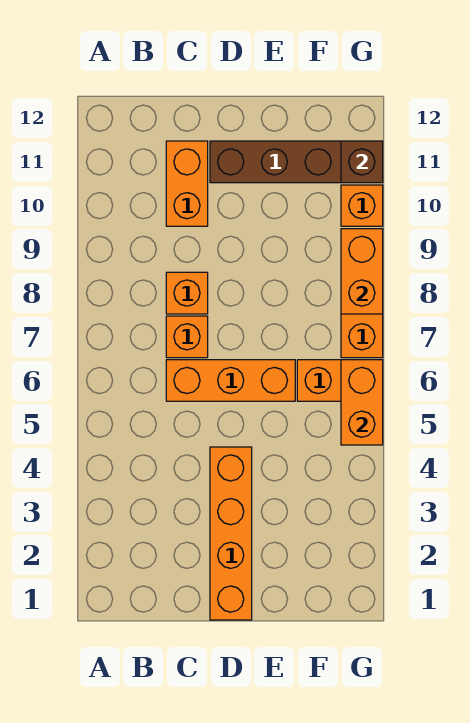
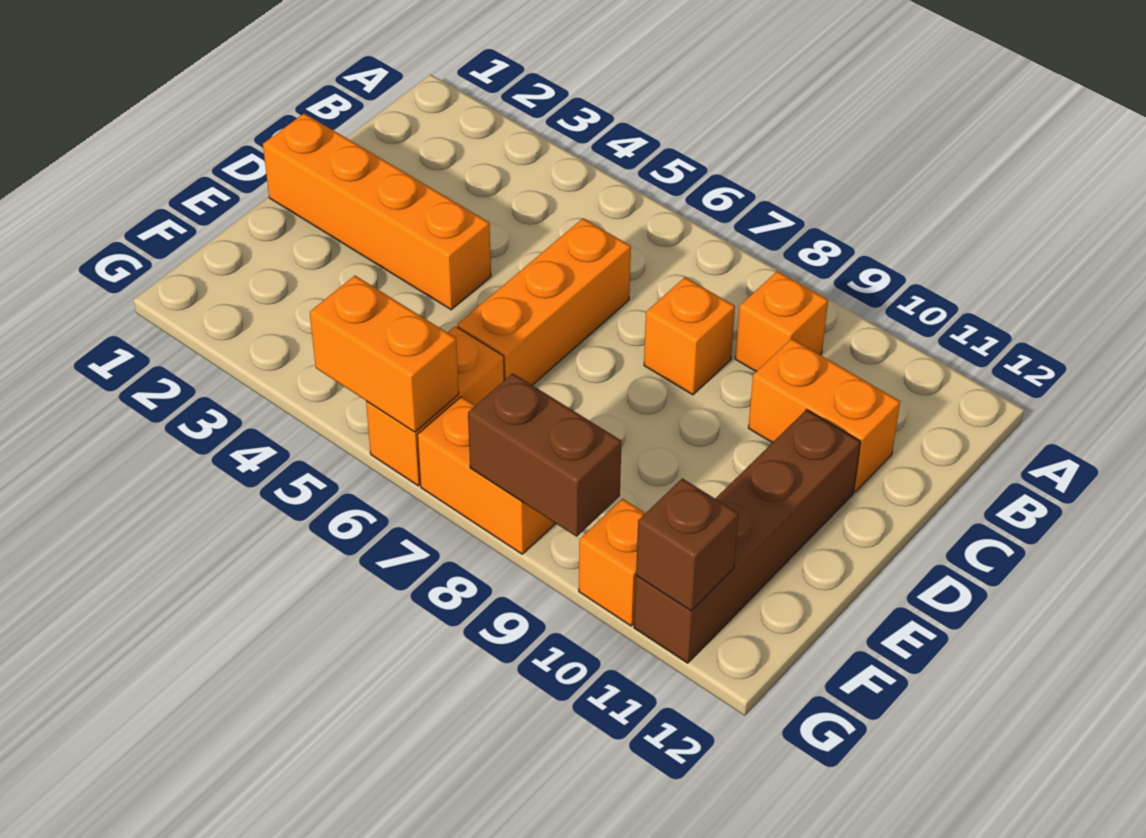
orange brick C7 level 1 -> orange brick B9 level 1
orange brick G8:G9 level 2 -> brown brick G8:G9 level 2

